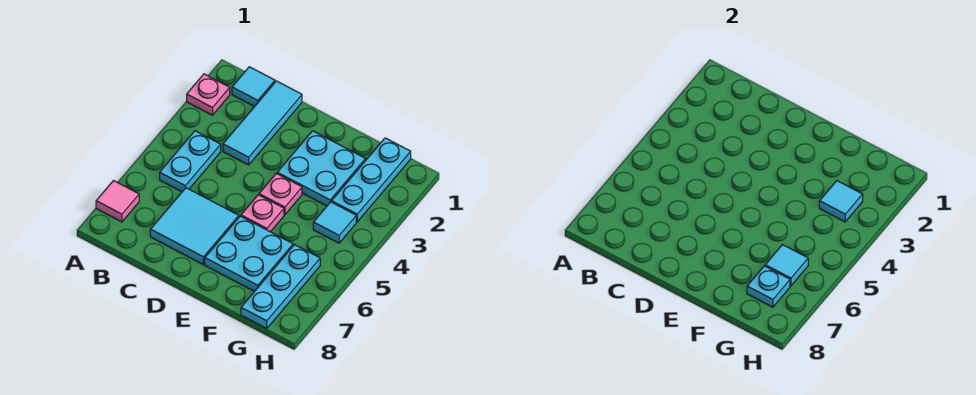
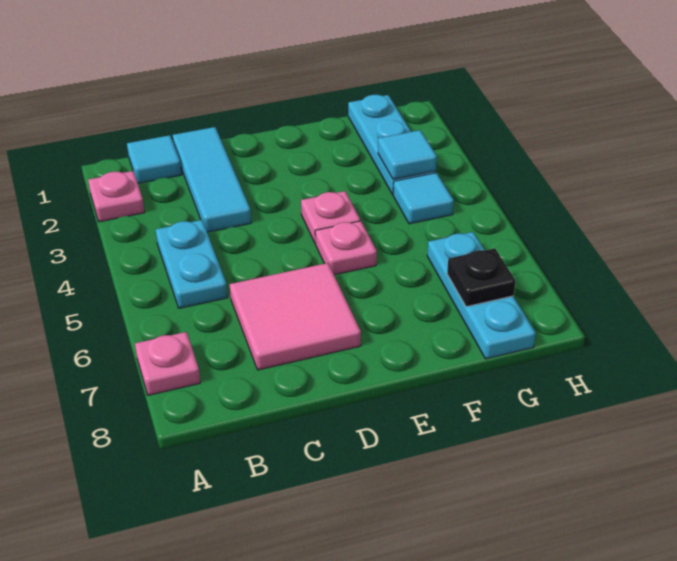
pink tile A7 level 1 -> pink plate A7 level 1
cyan tile C6:D7 level 1 -> pink tile C6:D7 level 1
cyan plate E2:F3 level 1 -> none
cyan plate E6:F7 level 1 -> none
cyan tile G6 level 2 -> none
cyan plate G7 level 2 -> black plate G7 level 2

